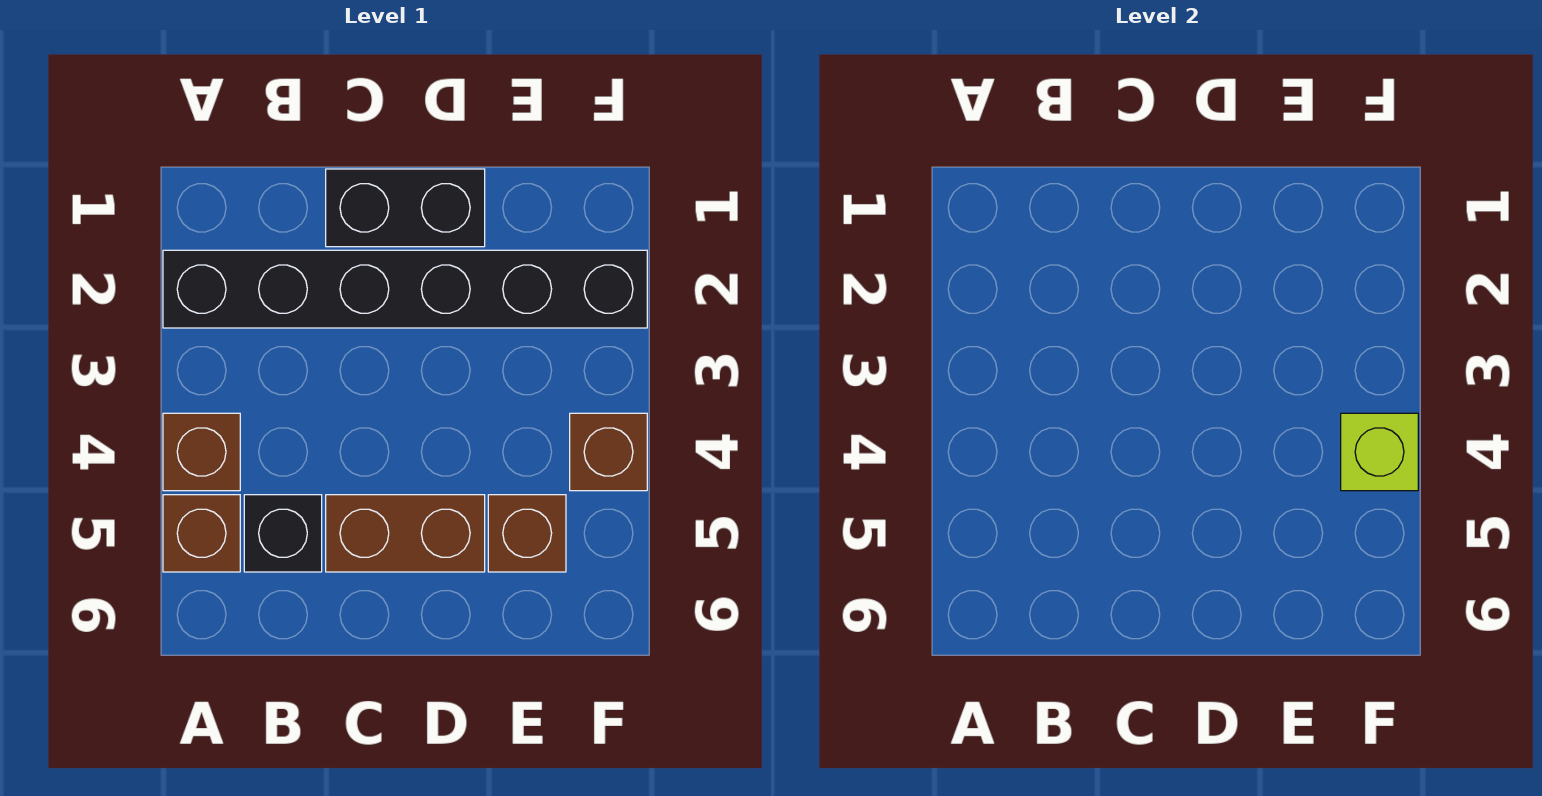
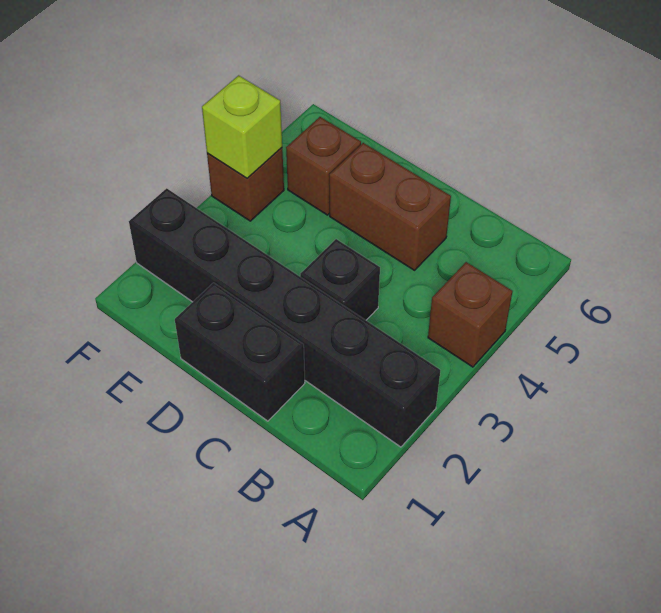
brown brick A5 level 1 -> none
black brick B5 level 1 -> black brick C3 level 1

